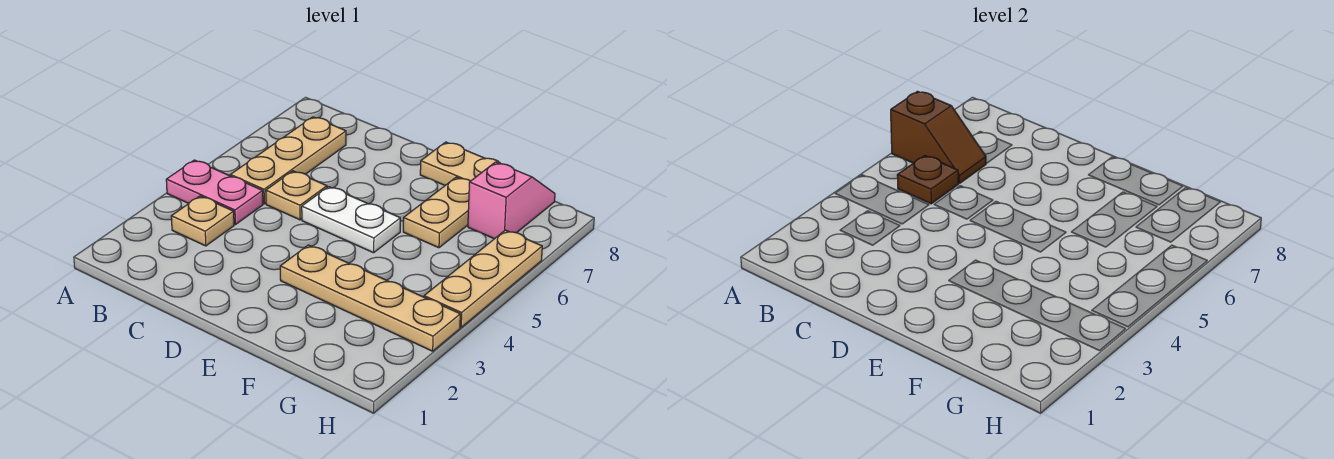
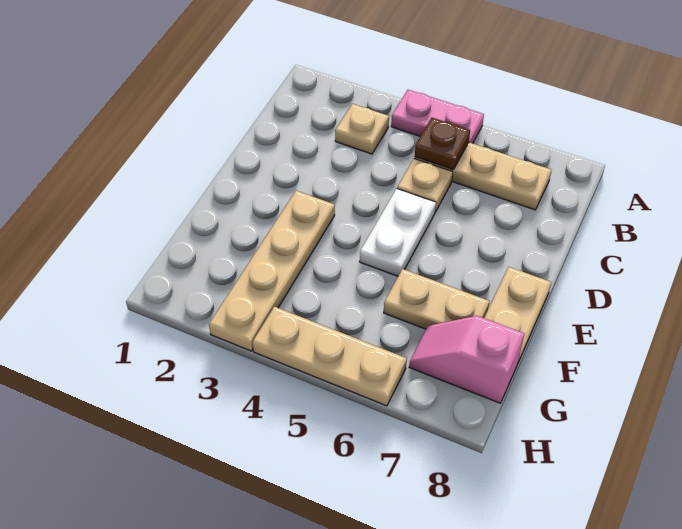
pink plate A4:B4 level 1 -> pink plate A4:A5 level 1
brown slope A6:B6 level 2 top A -> none
pink slope G7:G8 level 1 top 7 -> pink slope G7:G8 level 1 top 8

